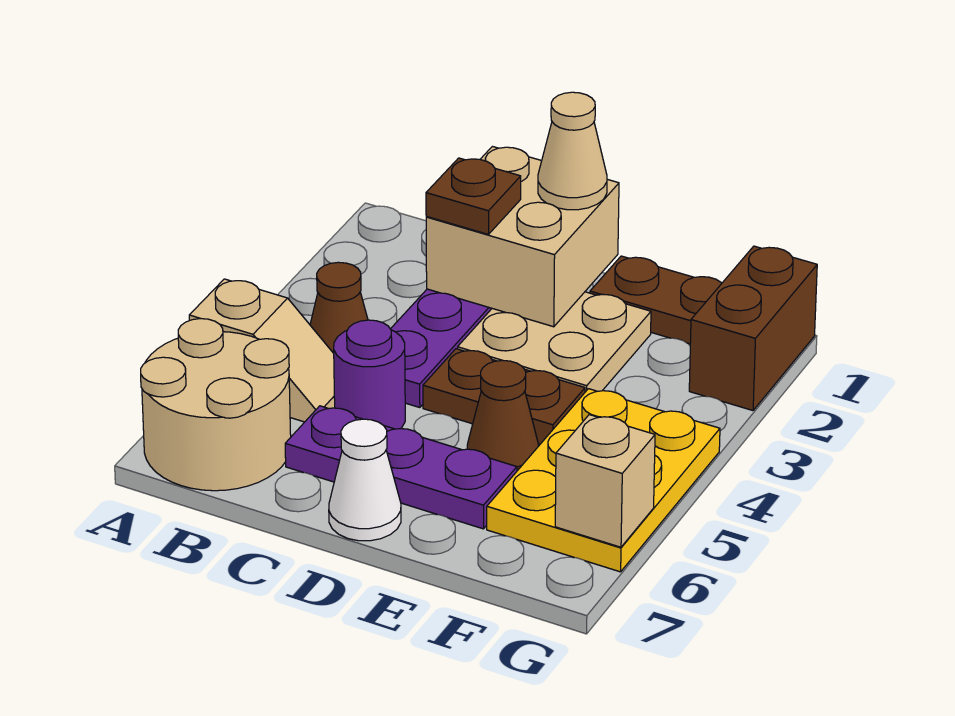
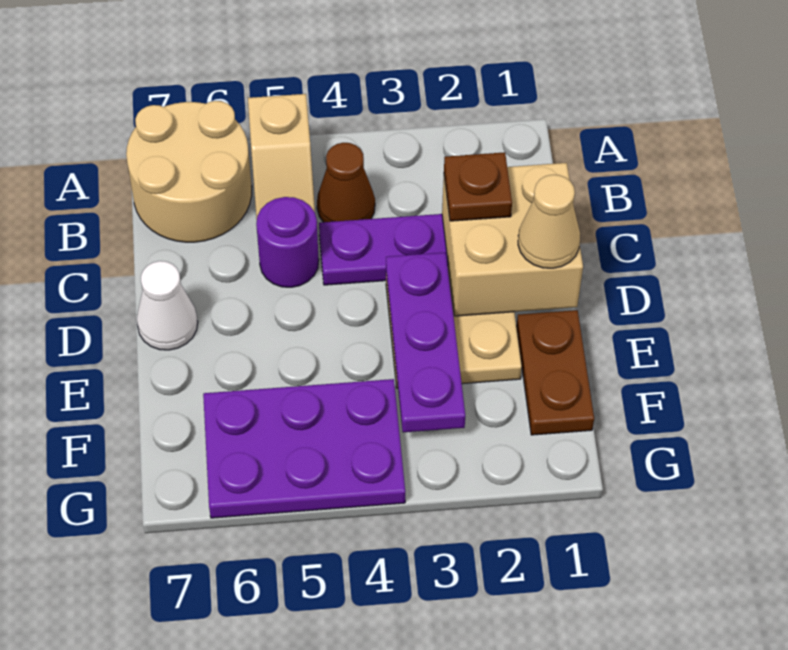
purple plate C6:E6 level 1 -> purple plate D3:F3 level 2
brown plate D4:E4 level 1 -> none
brown cone E5 level 1 -> none
yellow plate F4:G6 level 1 -> purple plate F4:G6 level 1
brown brick G1:G2 level 1 -> none
tan brick G6 level 2 -> none

